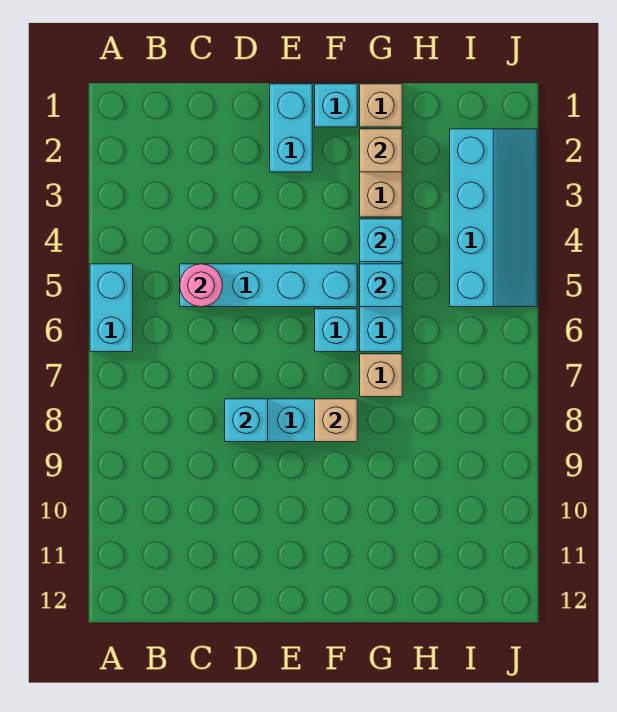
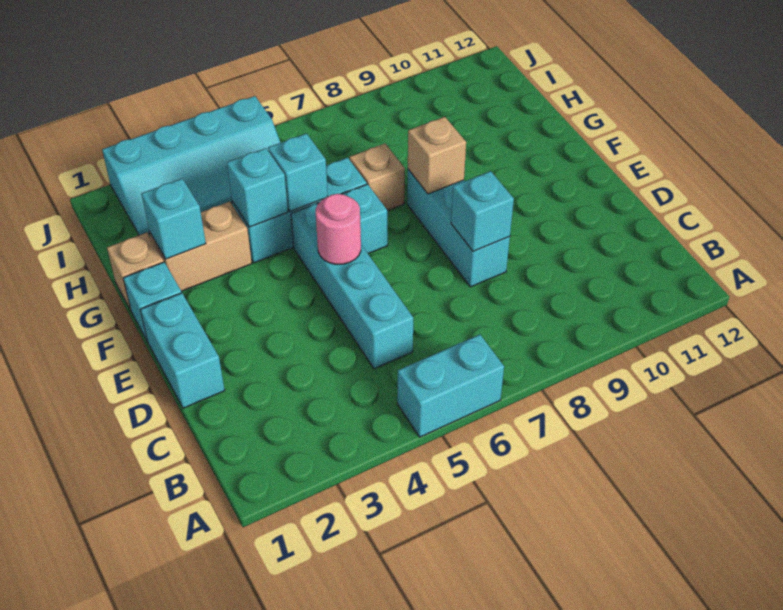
pink round brick C5 level 2 -> pink round brick E5 level 2
cyan brick E1:E2 level 1 -> cyan brick D1:E1 level 1
tan brick G2 level 2 -> cyan brick G2 level 2
cyan slope I2:J5 level 1 top I -> cyan slope I2:J5 level 1 top J

